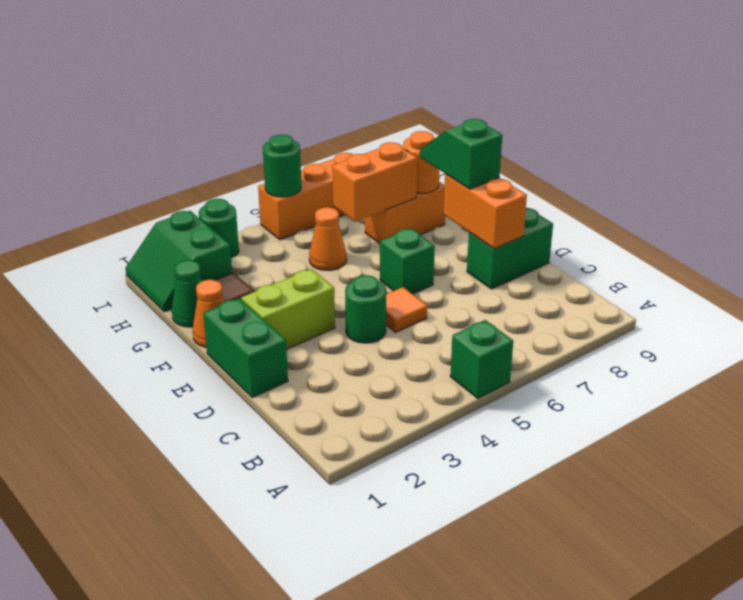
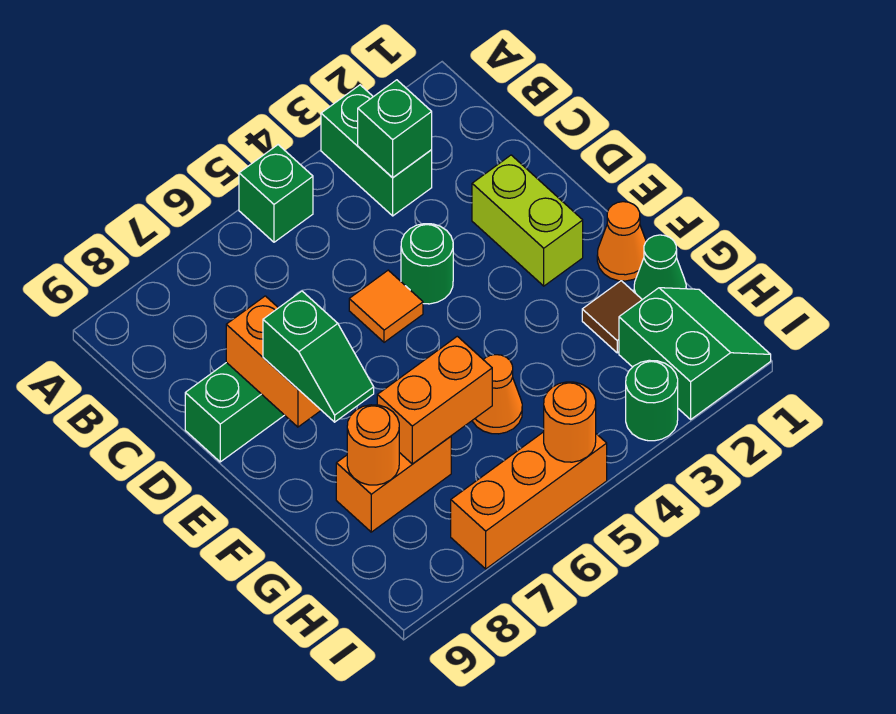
green brick D1:E1 level 1 -> green brick A3:B3 level 1
lime brick E2:E3 level 1 -> lime brick D2:E2 level 1
green brick E6 level 1 -> green brick B3 level 2
green round brick I5 level 2 -> orange round brick I5 level 2

